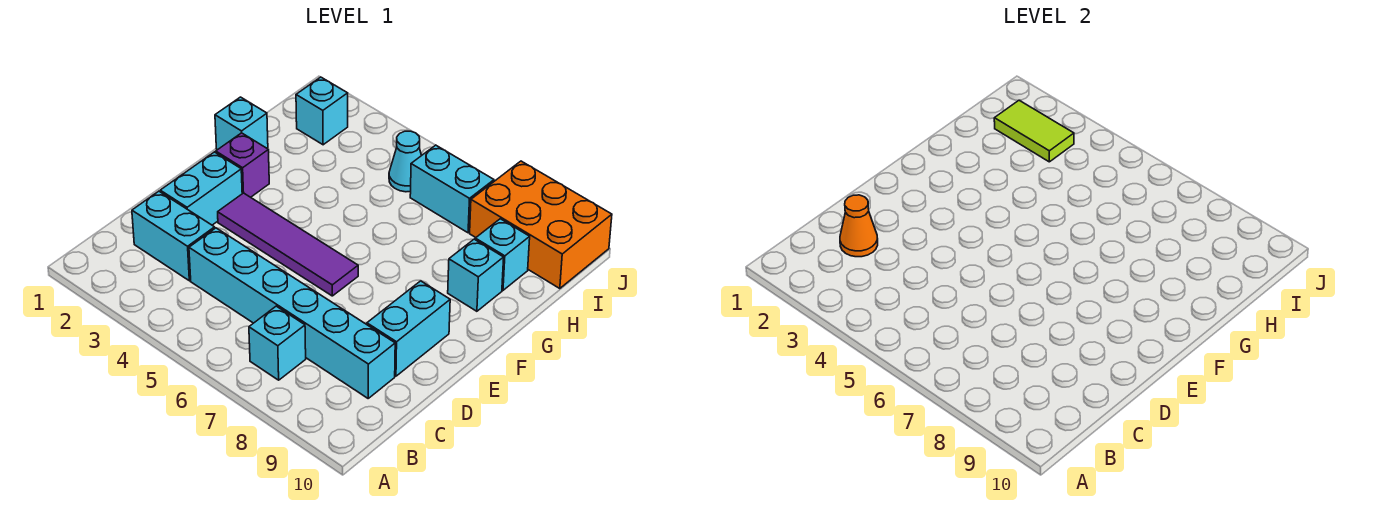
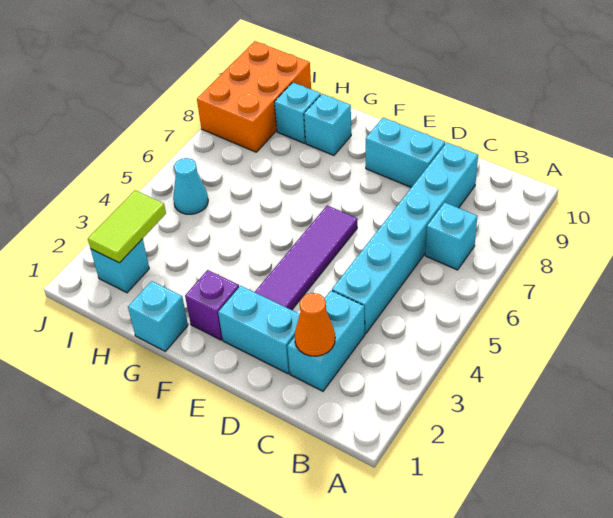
cyan brick I6:I7 level 1 -> none

